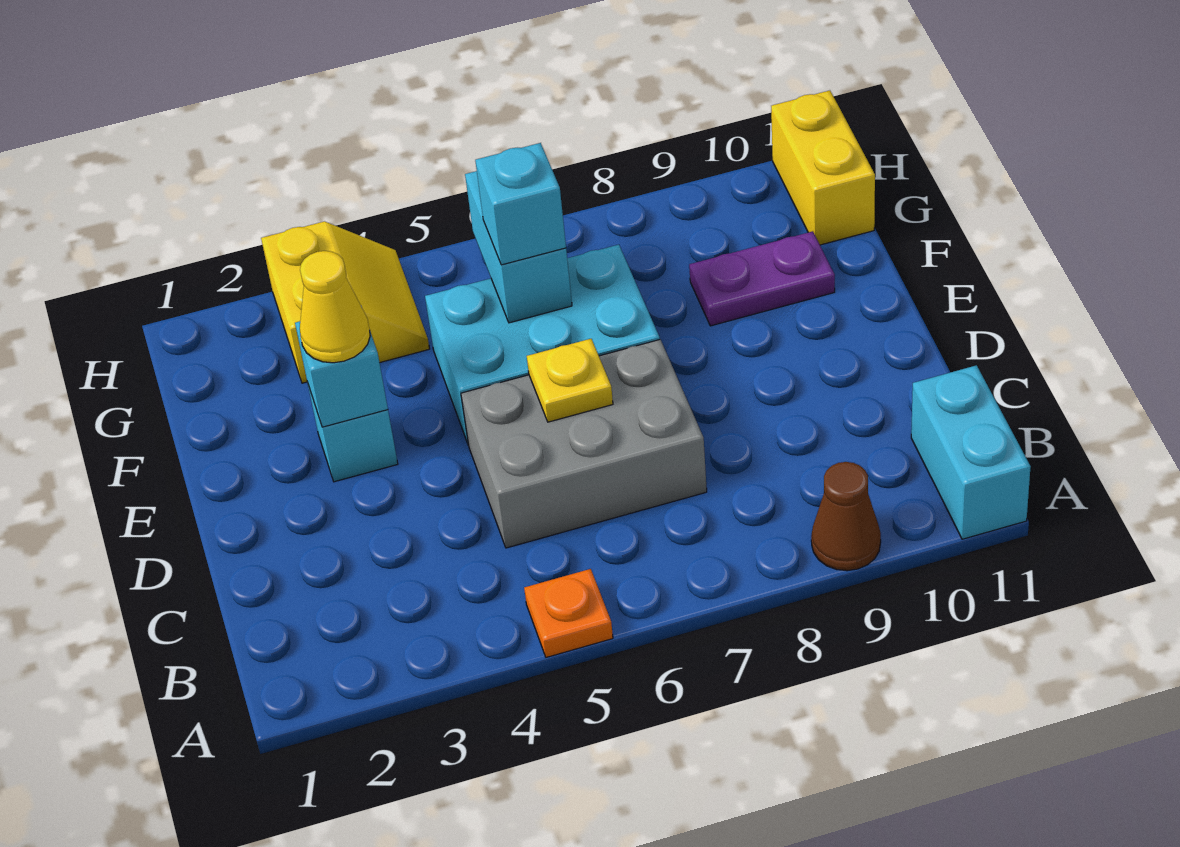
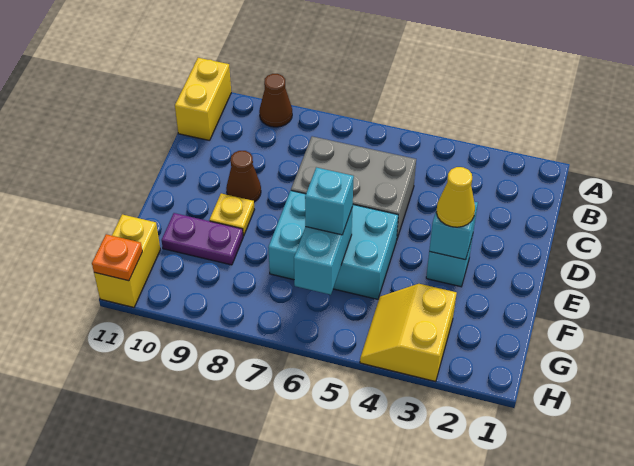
orange plate A5 level 1 -> orange plate H11 level 2
cyan brick A11:B11 level 1 -> yellow brick A11:B11 level 1
yellow plate D6 level 2 -> yellow plate E9 level 1
none -> brown cone D9 level 1

